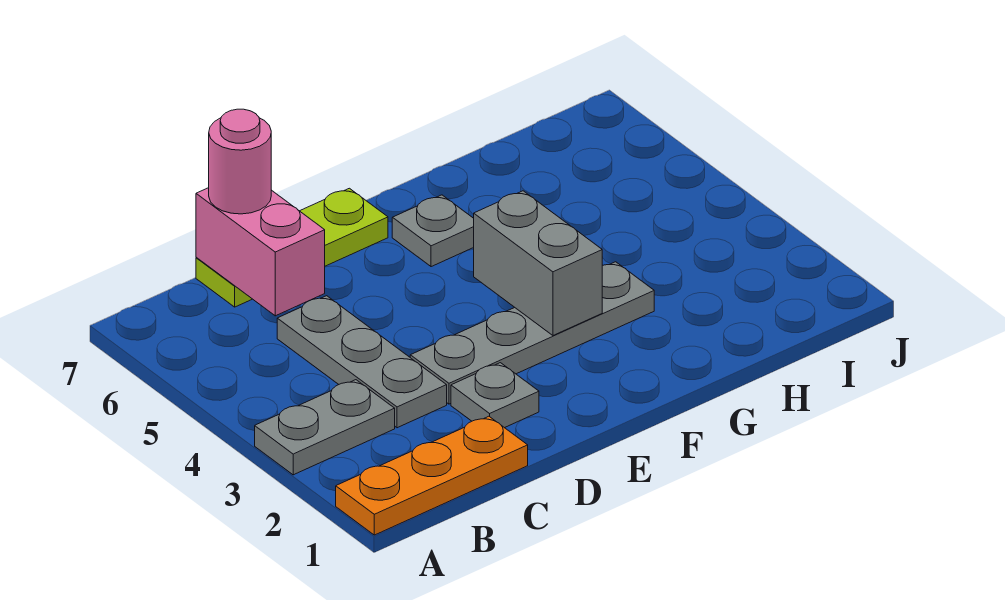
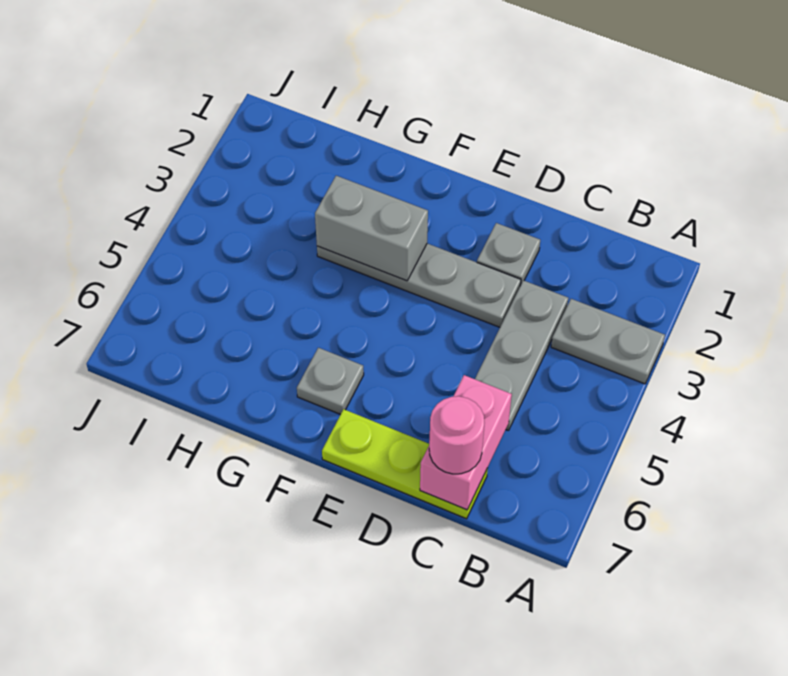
orange plate A1:C1 level 1 -> none
grey brick F3:F4 level 2 -> grey brick F3:G3 level 2

